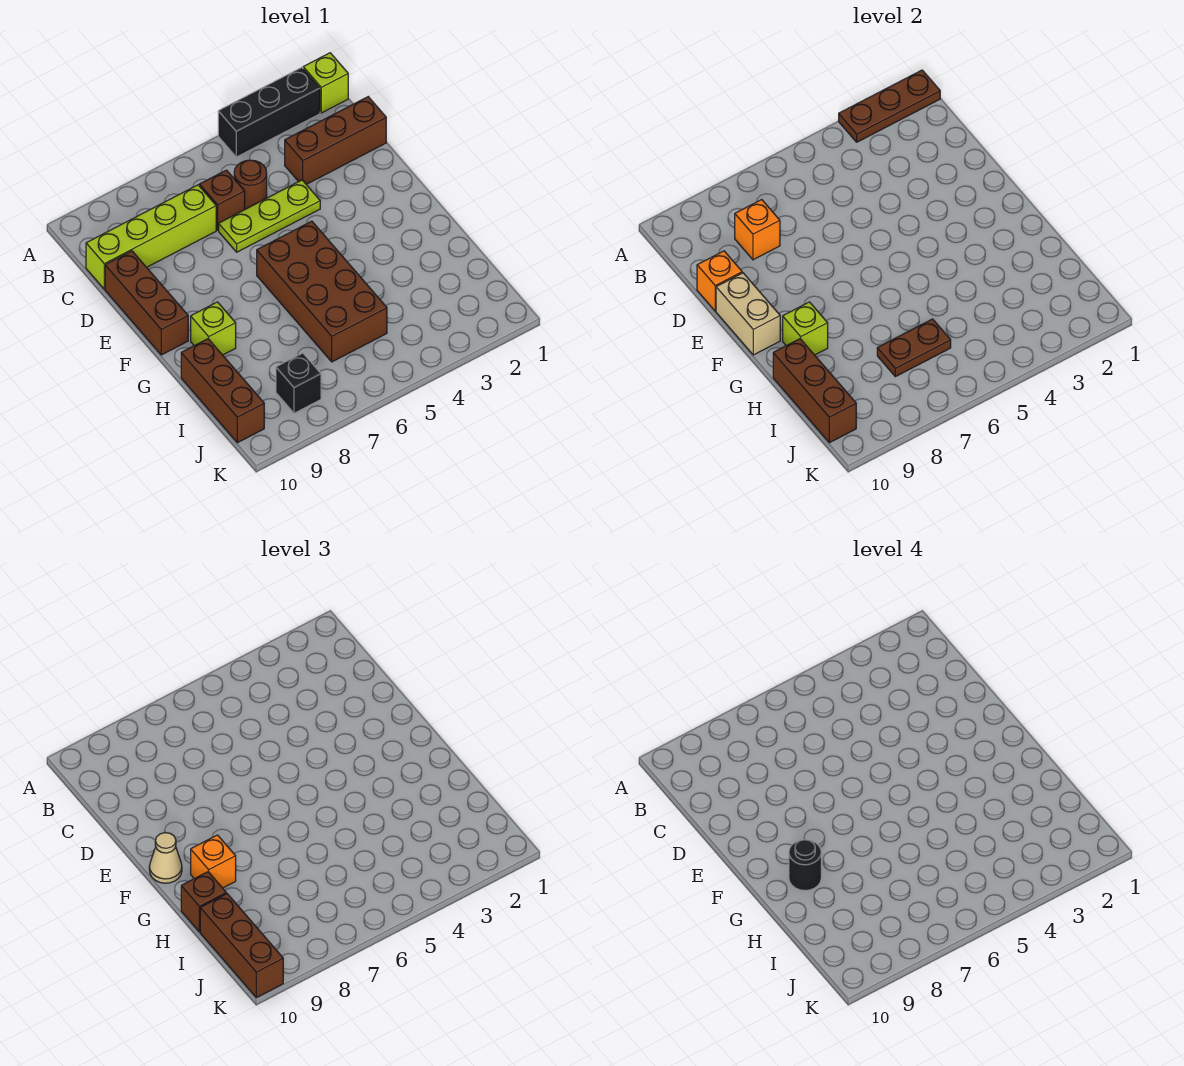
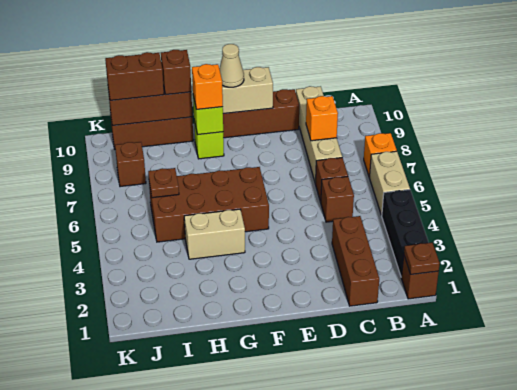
lime brick A1 level 1 -> brown brick A1 level 1
brown plate A1:A3 level 2 -> brown plate A1 level 2
none -> tan brick A5:A6 level 1
brown round brick C5 level 1 -> brown brick C5 level 1
lime brick C7:C10 level 1 -> tan brick C7:C10 level 1
lime plate D4:D6 level 1 -> none
orange brick D10 level 2 -> orange brick A7 level 1
none -> tan brick G4:H4 level 1
black round brick G9 level 4 -> none
brown plate I6:I7 level 2 -> brown plate I6 level 2
brown brick I10:K10 level 3 -> brown brick I10:J10 level 3
black brick J8 level 1 -> brown brick J8 level 1

